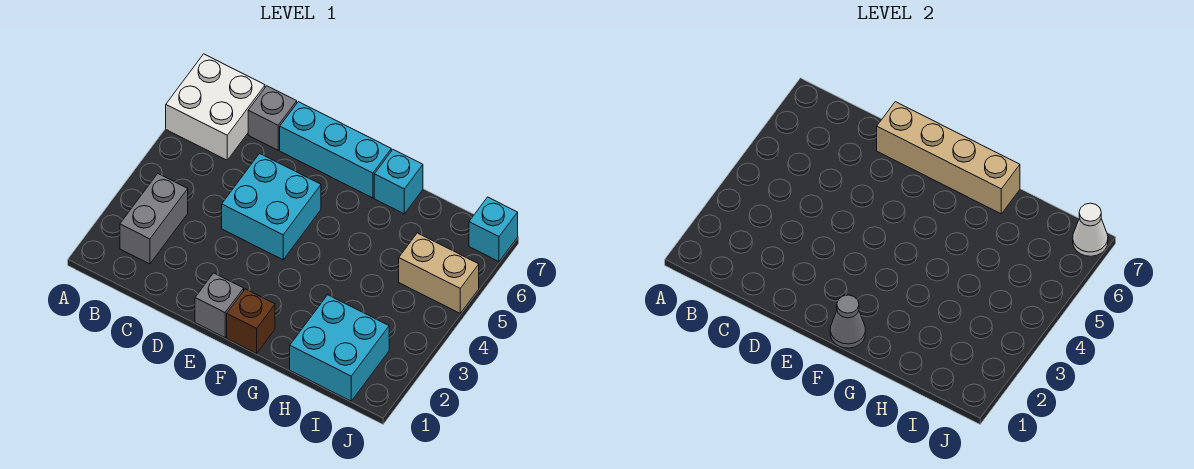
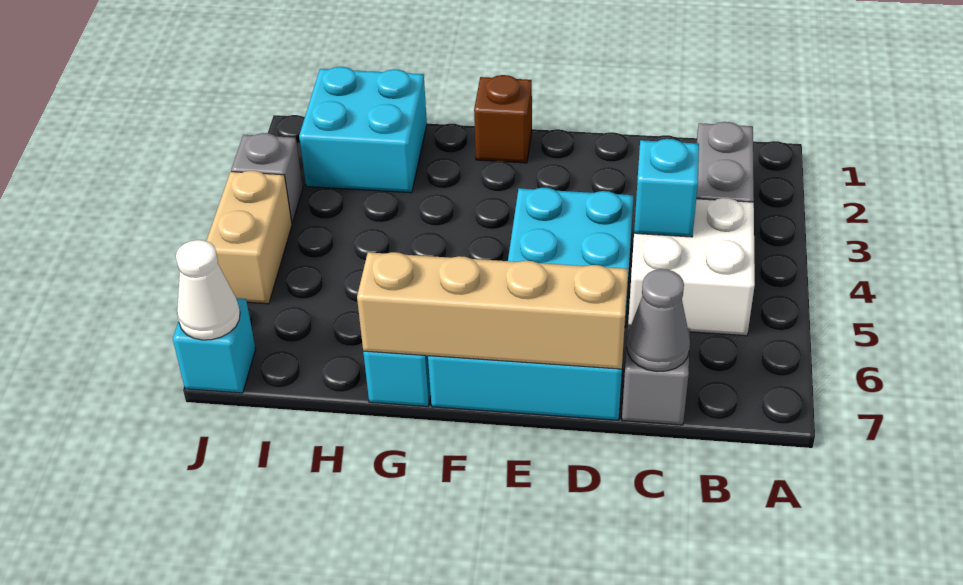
white brick A6:B7 level 1 -> white brick B4:C5 level 1
none -> cyan brick C4 level 2
grey brick E1 level 1 -> grey brick J3 level 1
grey cone F1 level 2 -> grey cone C7 level 2
tan brick I5:J5 level 1 -> tan brick J4:J5 level 1

